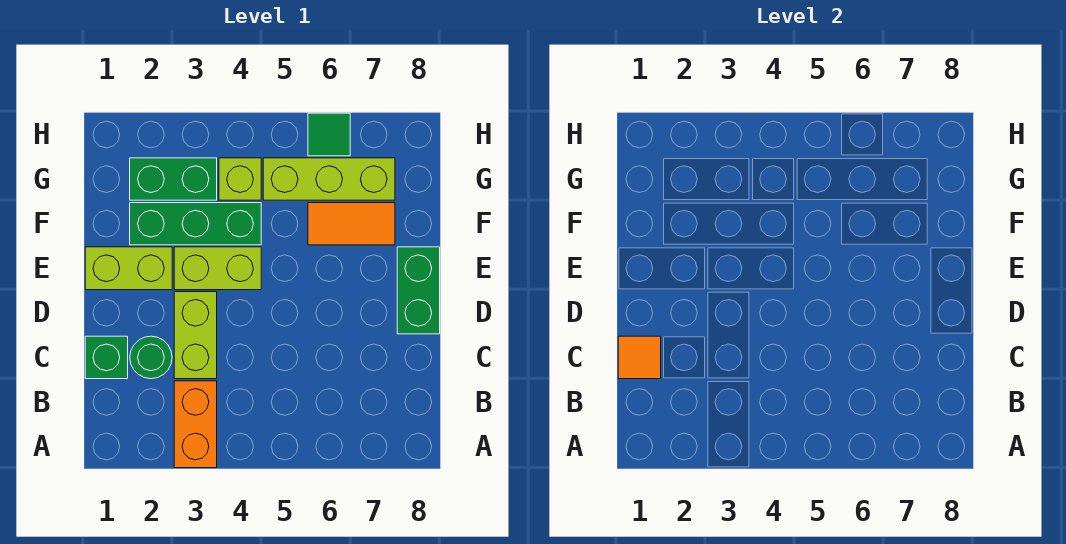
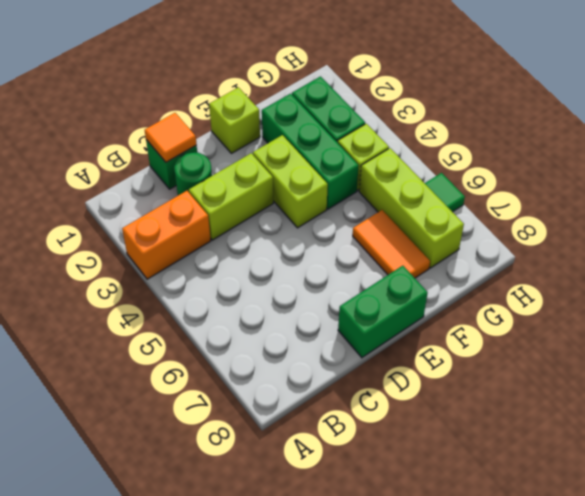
lime brick E1:E2 level 1 -> lime brick E1 level 1

